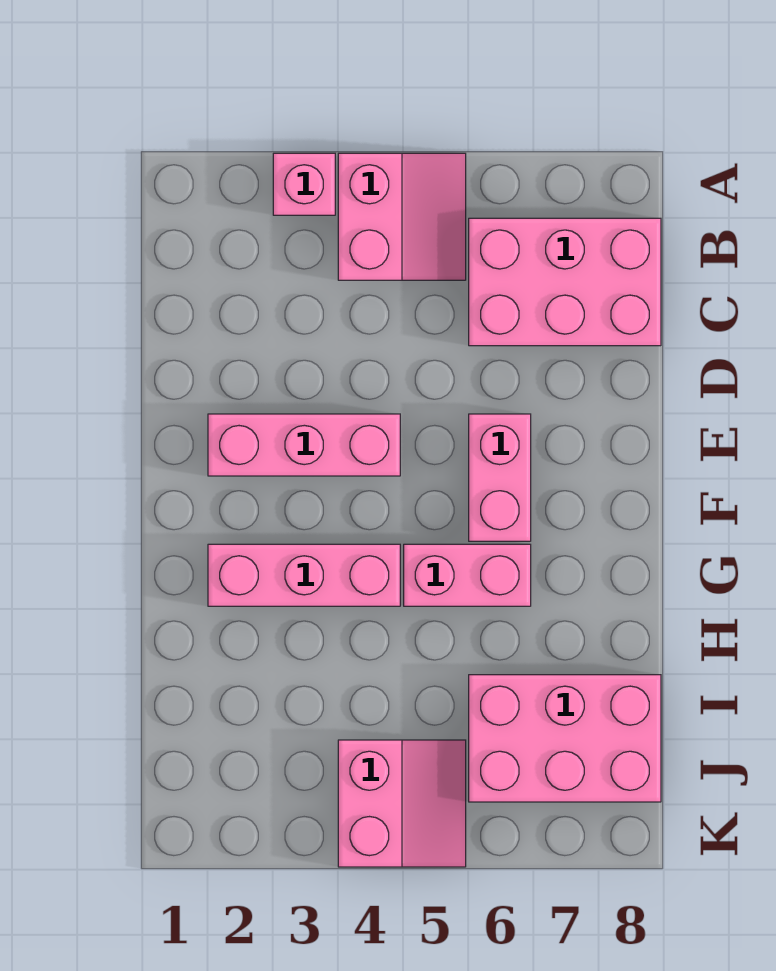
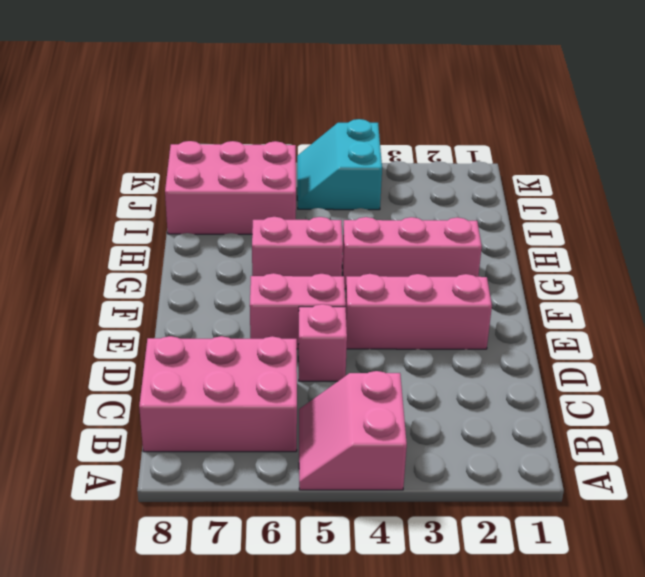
pink brick A3 level 1 -> pink brick D5 level 1
pink brick E6:F6 level 1 -> pink brick E5:E6 level 1
pink slope J4:K5 level 1 top 4 -> cyan slope J4:K5 level 1 top 4

